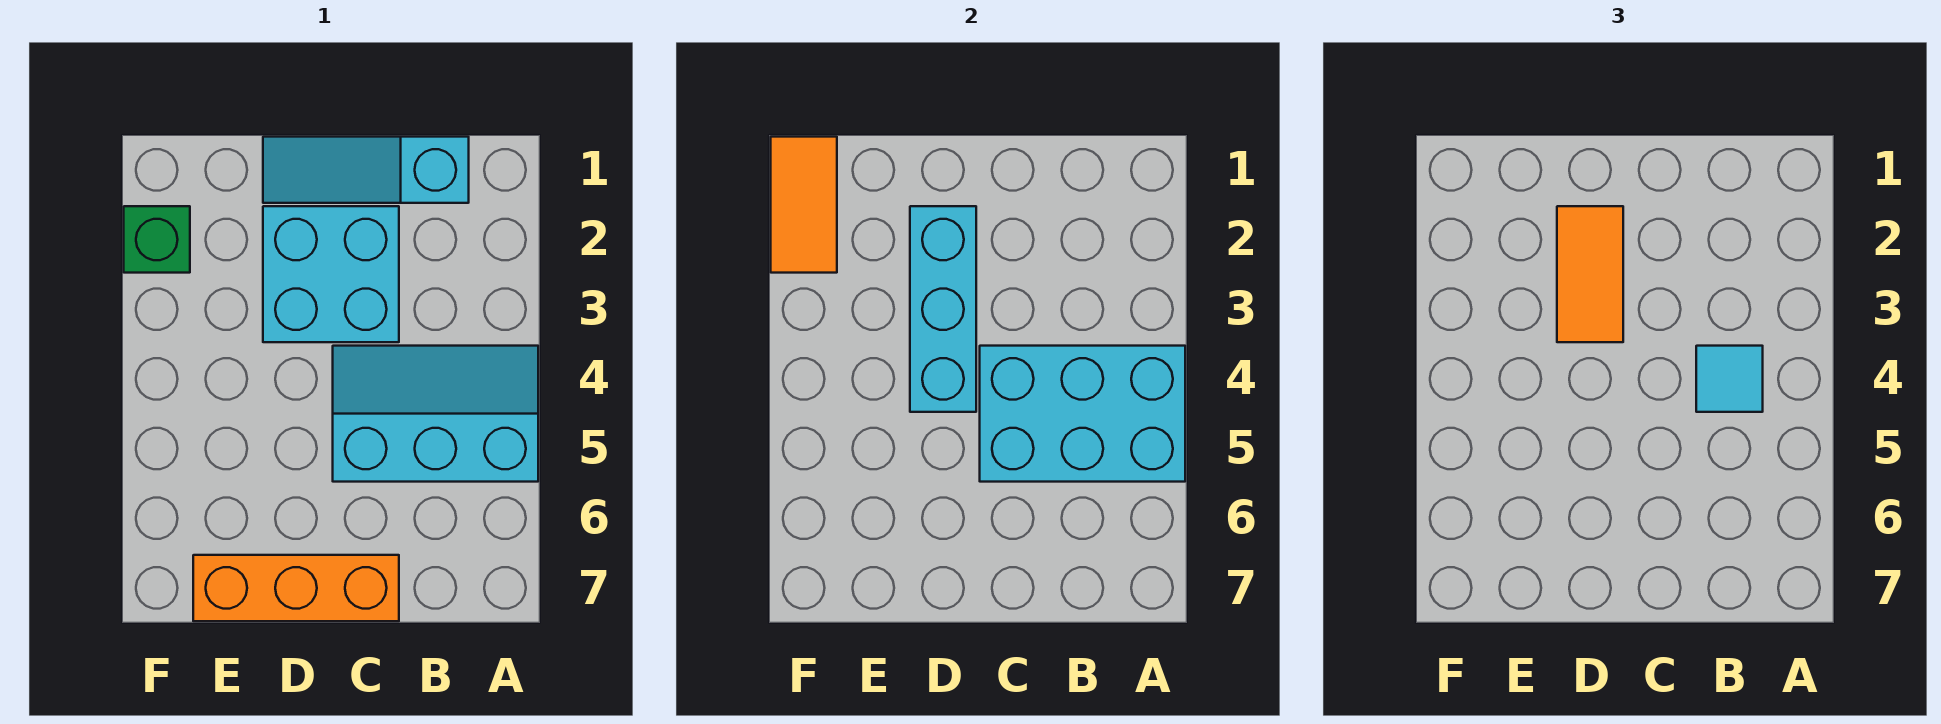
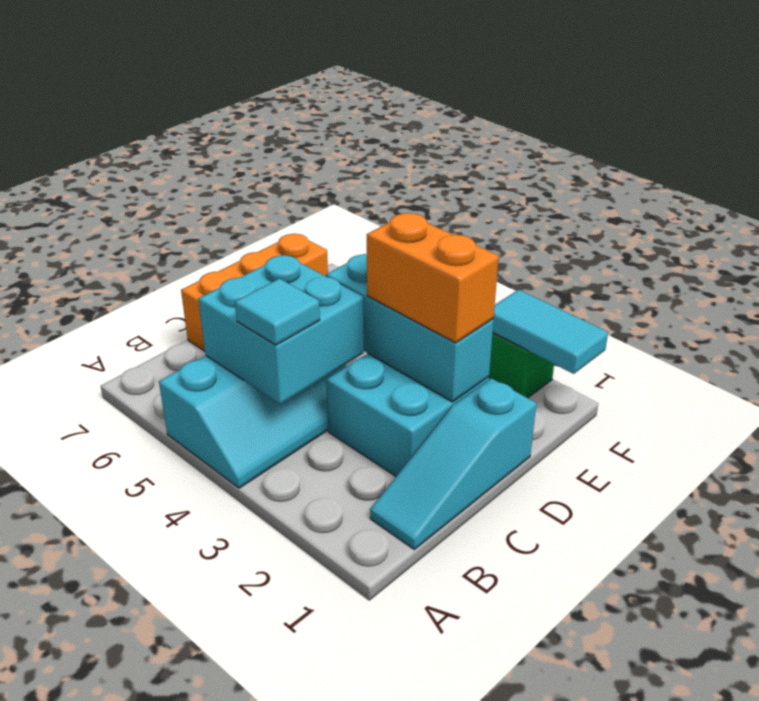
cyan brick A4:C5 level 2 -> cyan brick B4:C5 level 2
cyan slope B1:D1 level 1 top B -> cyan slope B1:D1 level 1 top D
orange tile D2:D3 level 3 -> orange brick D2:D3 level 3
orange tile F1:F2 level 2 -> cyan tile F1:F2 level 2

